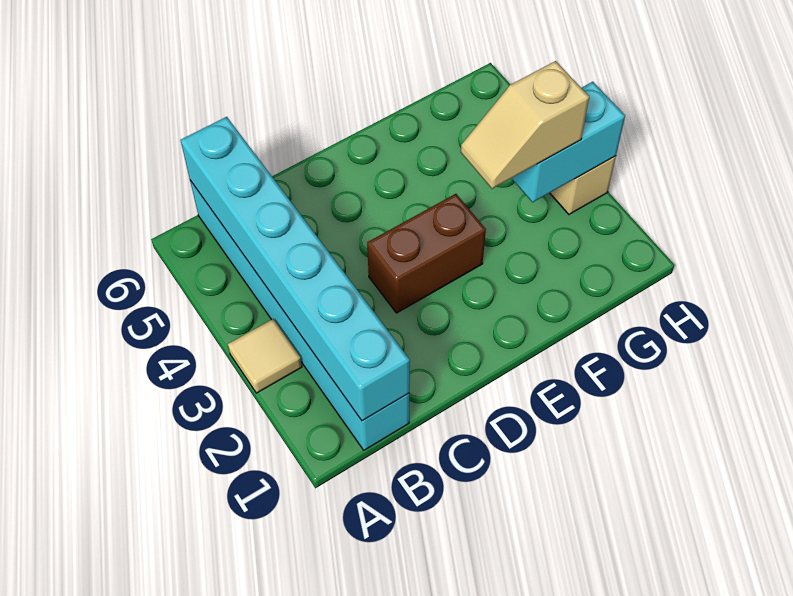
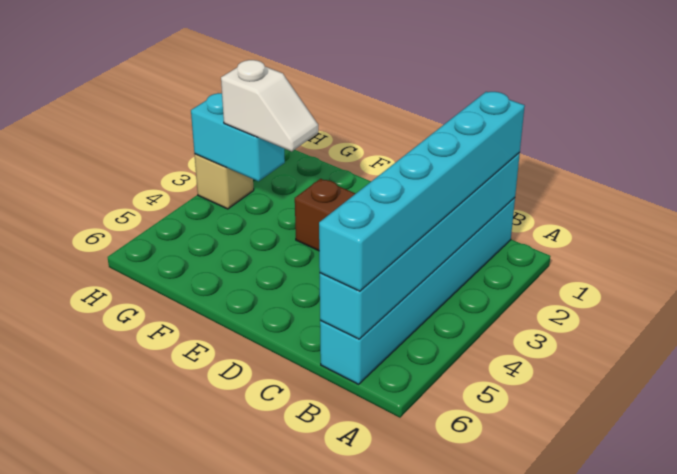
tan tile A3 level 1 -> none
none -> cyan brick B1:B6 level 3
tan slope F3:G3 level 3 top G -> white slope F3:G3 level 3 top G

